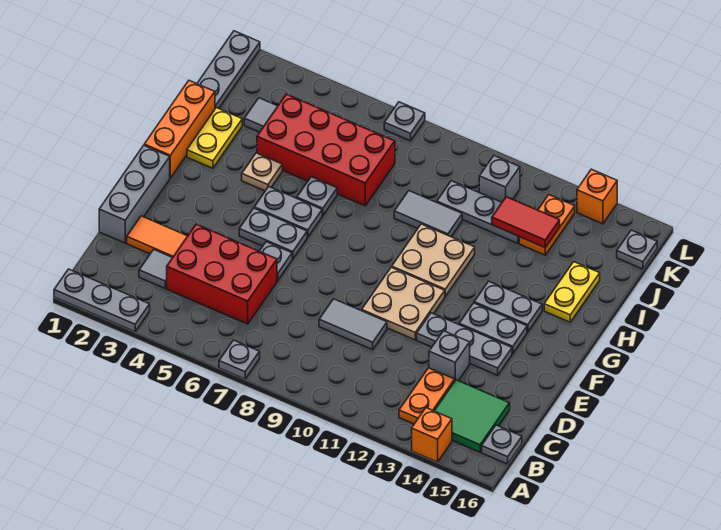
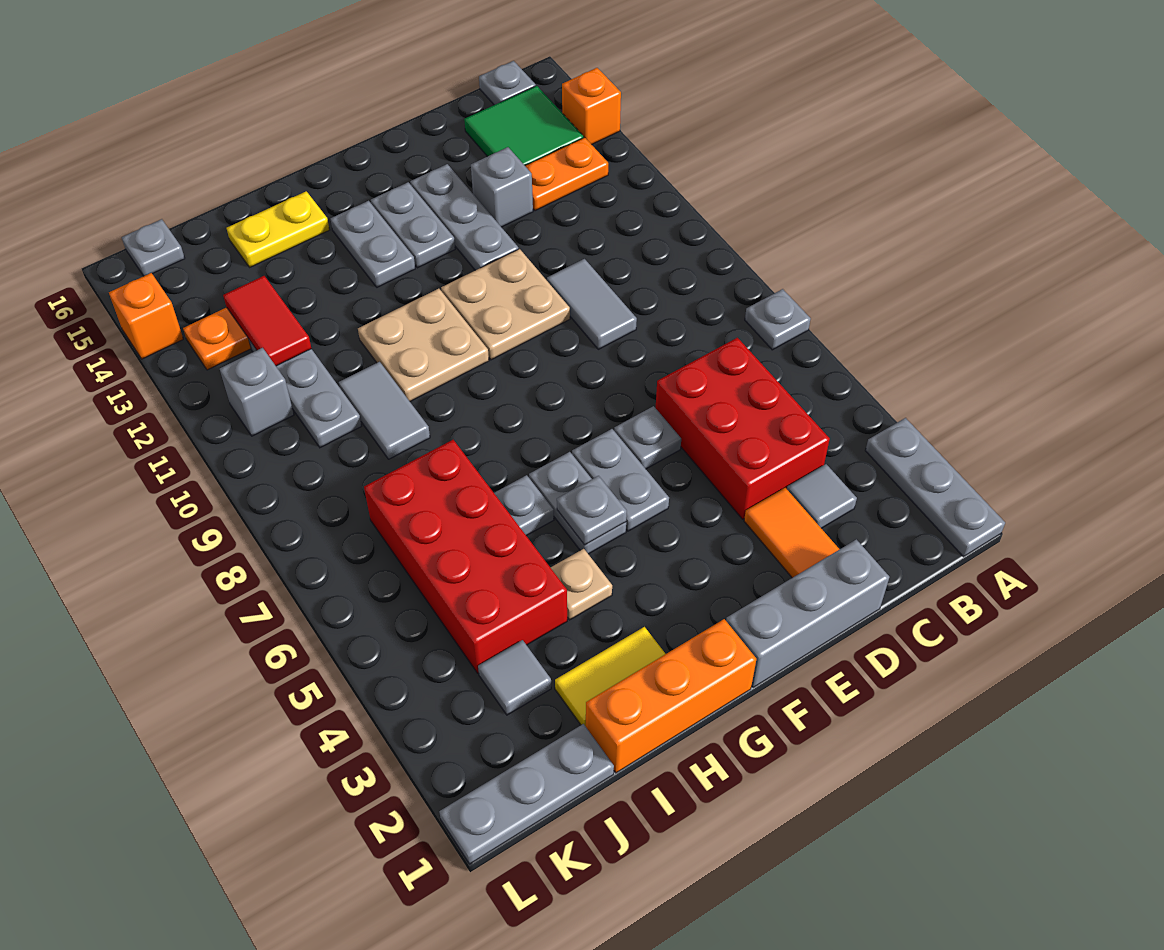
yellow plate H2:I2 level 1 -> yellow tile H2:I2 level 1
grey plate L7 level 1 -> grey plate G5 level 2

